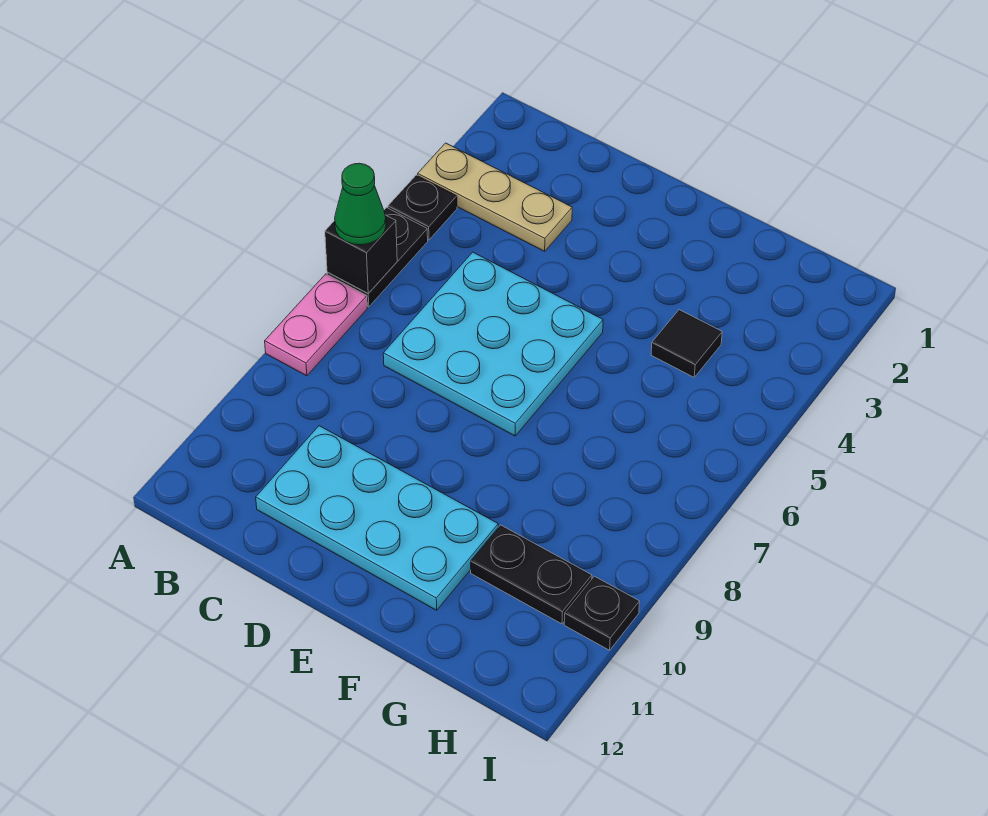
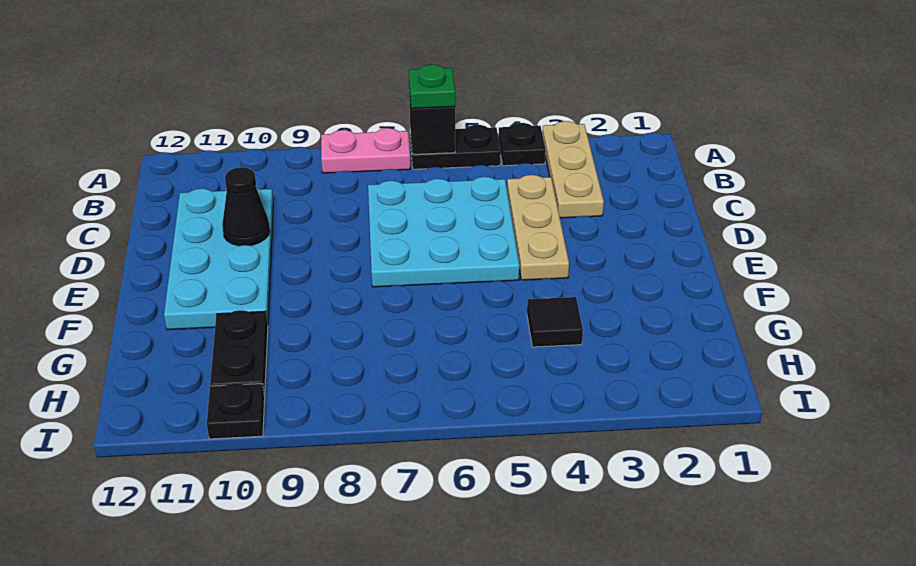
green cone A6 level 3 -> green plate A6 level 3
none -> tan plate C4:E4 level 1
none -> black cone D10 level 2

